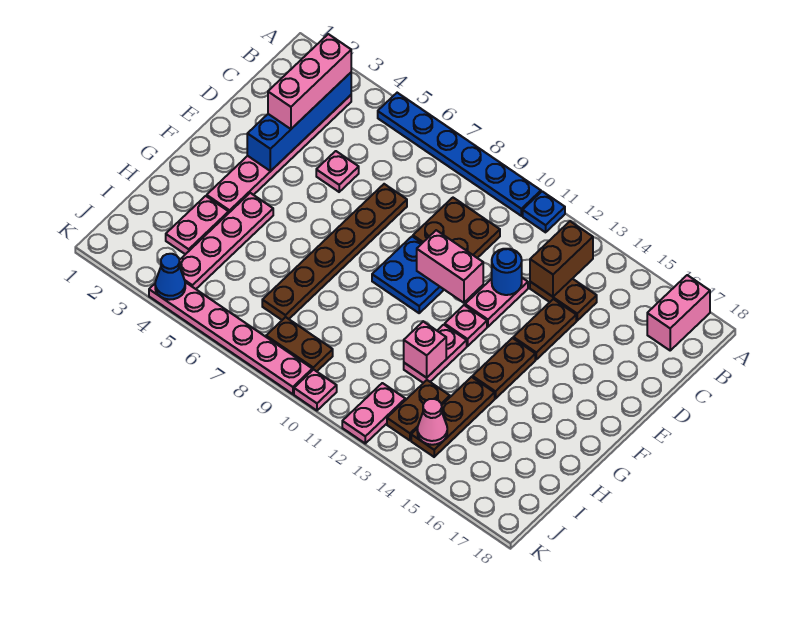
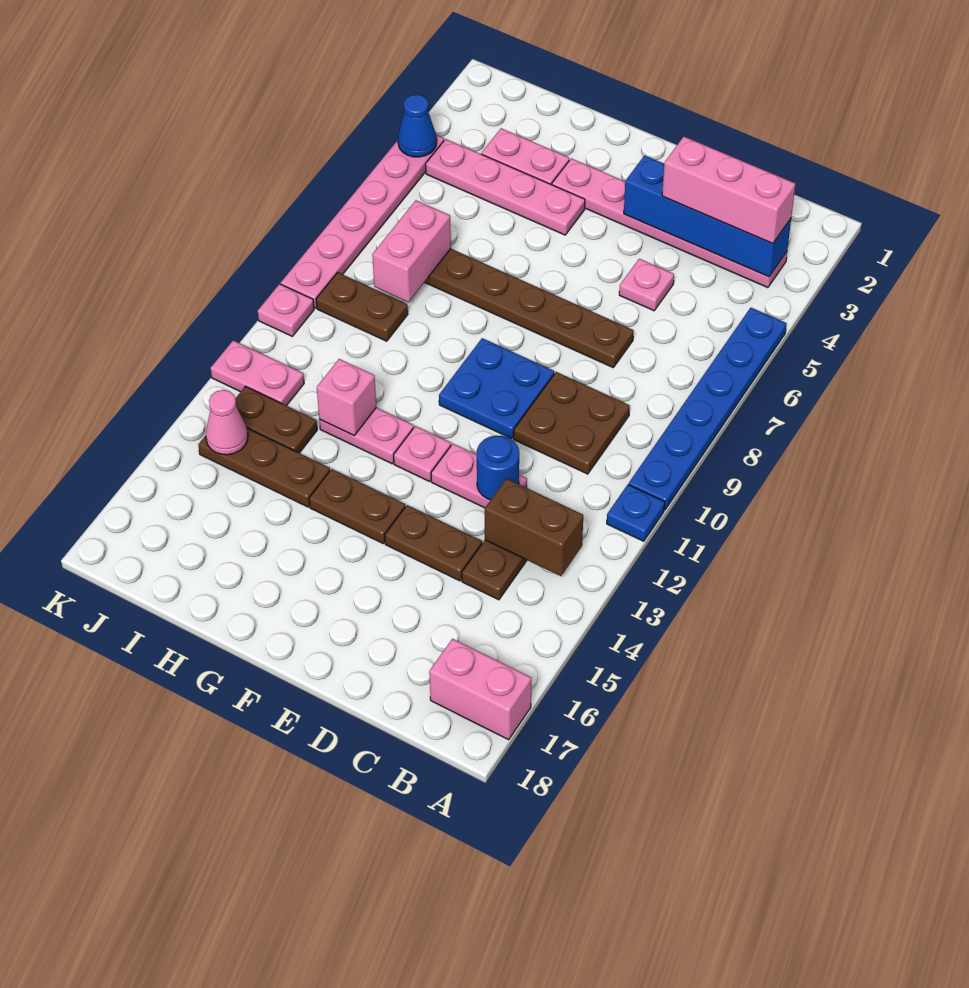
pink brick E10:E11 level 2 -> pink brick I7:I8 level 2
brown plate J8:J9 level 1 -> brown plate I9:J9 level 1

